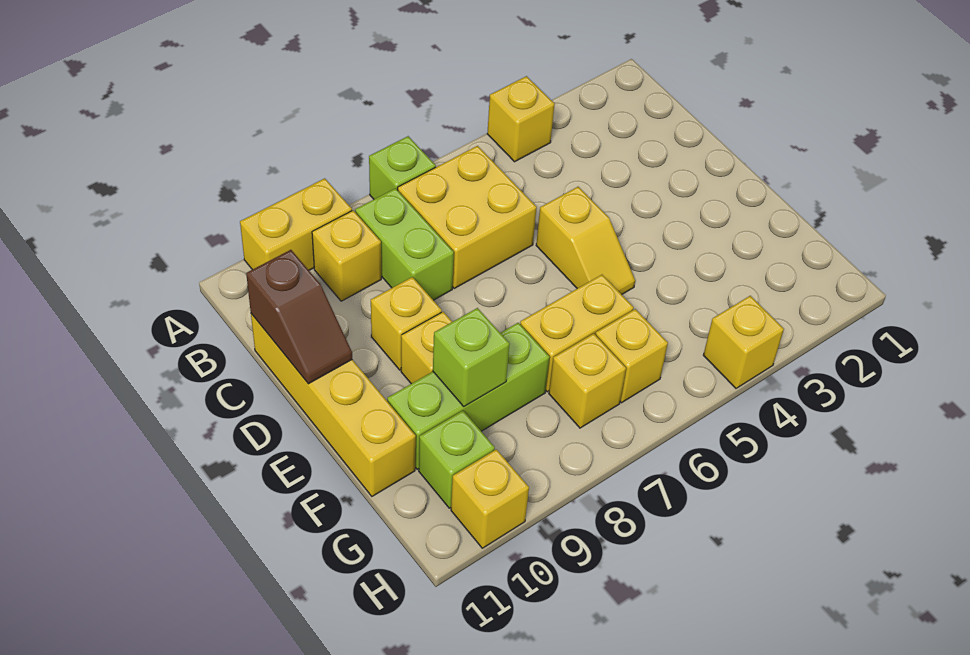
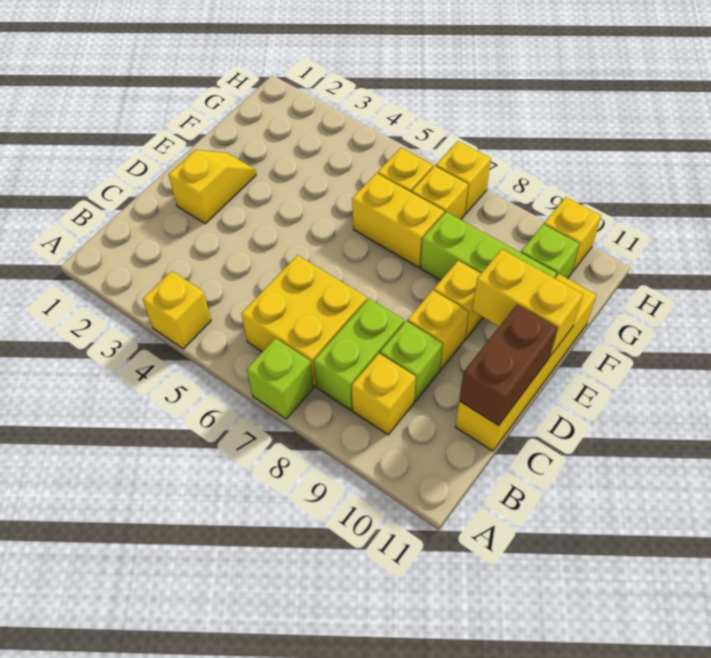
yellow brick A9:A10 level 1 -> yellow brick E10:E11 level 2
brown slope C11:D11 level 2 top C -> brown brick C11:D11 level 2
yellow slope D5:E5 level 1 top D -> yellow slope D2:E2 level 1 top D
lime brick F9 level 2 -> lime brick C9 level 1
yellow brick H4 level 1 -> yellow brick H7 level 1

